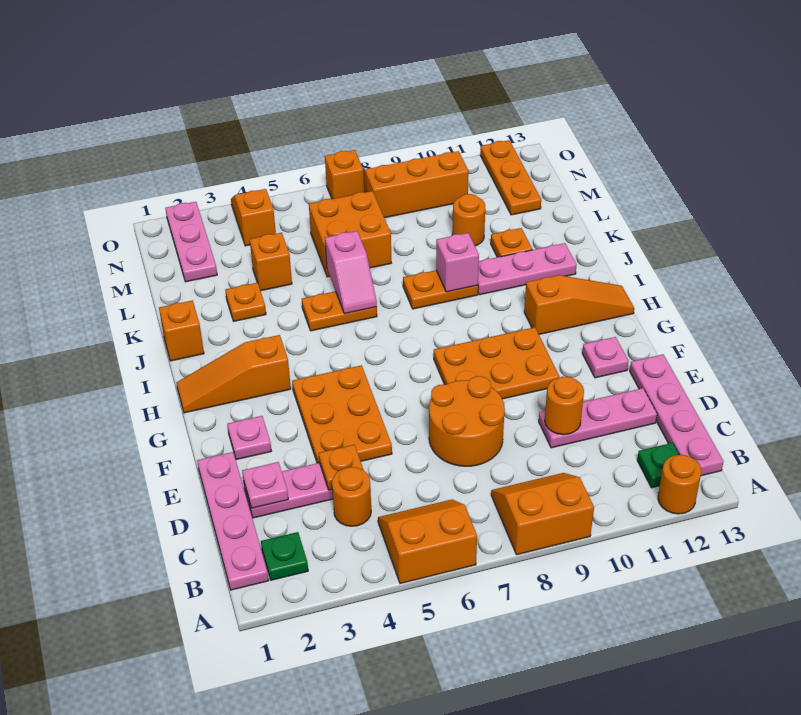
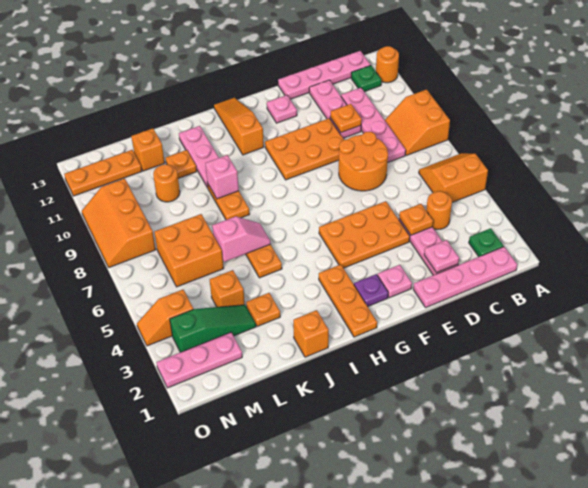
orange slope A5:B6 level 1 top A -> orange slope A5:B6 level 1 top 5
none -> pink plate C8:C11 level 1
orange round brick D10 level 2 -> orange plate D10 level 2
orange plate F8:G10 level 1 -> orange plate E9:G10 level 1
none -> purple plate G2 level 1
orange slope H1:H3 level 1 top 3 -> orange plate H1:H3 level 1
none -> green slope L3:N3 level 1 top N
orange brick O7 level 1 -> orange brick L12 level 1

